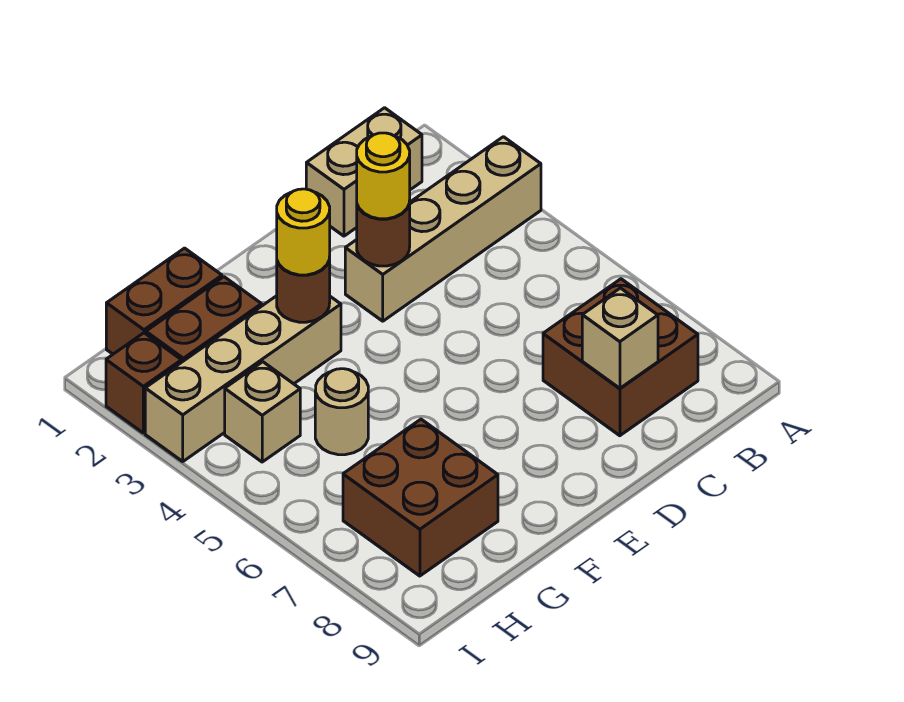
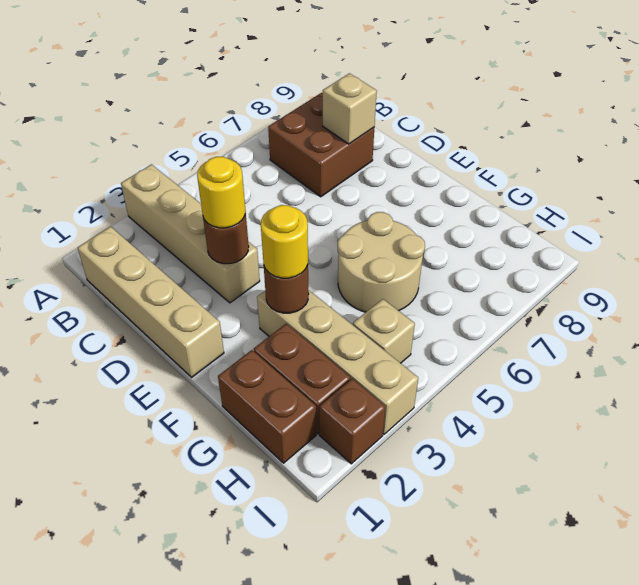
tan brick B1:C1 level 1 -> tan brick B1:E1 level 1
tan round brick G5 level 1 -> tan round brick F5:G6 level 1
brown brick G7:H8 level 1 -> none

